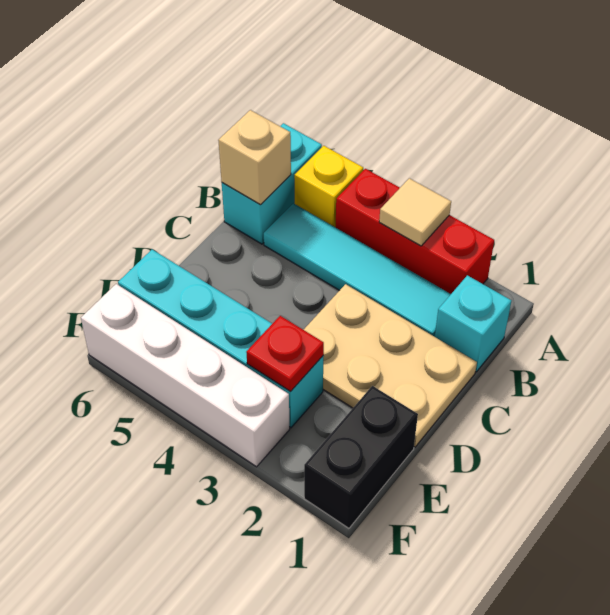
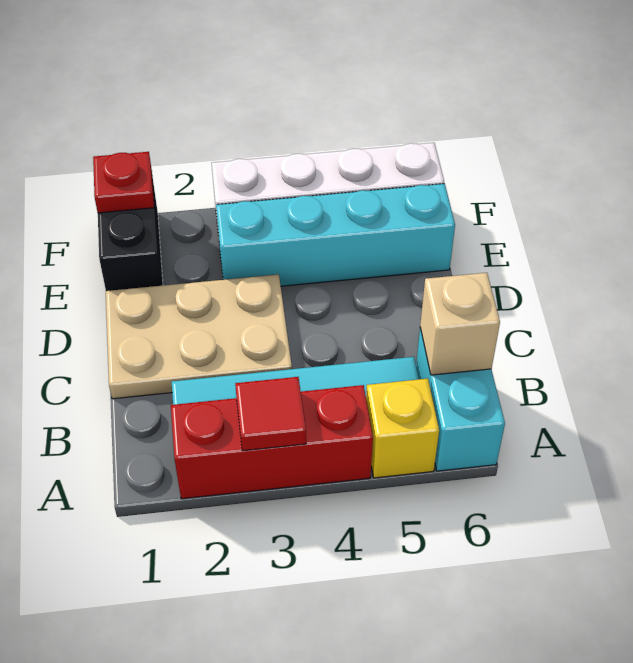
tan tile A3 level 2 -> red tile A3 level 2
cyan brick B1 level 1 -> none
red plate E3 level 2 -> red plate F1 level 2

